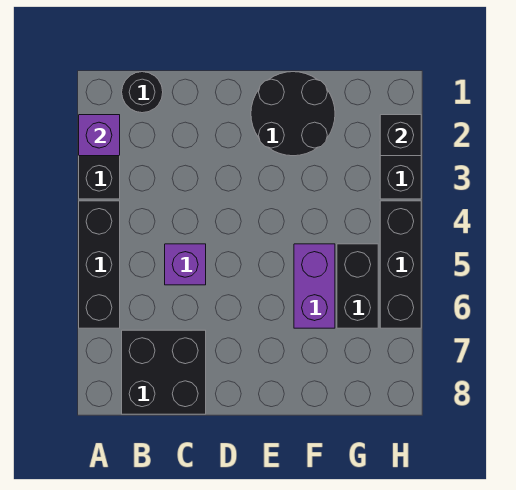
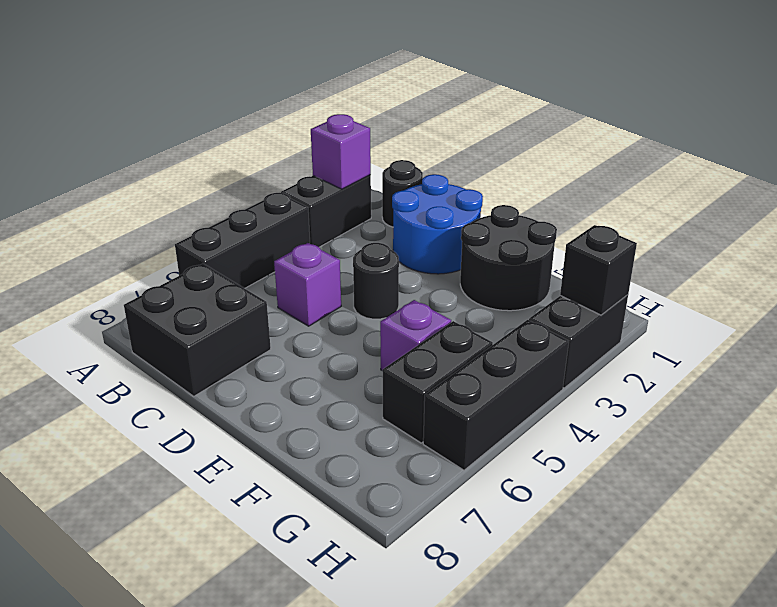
none -> blue round brick C1:D2 level 1
none -> black round brick D4 level 1
purple brick F5:F6 level 1 -> purple brick F5 level 1

